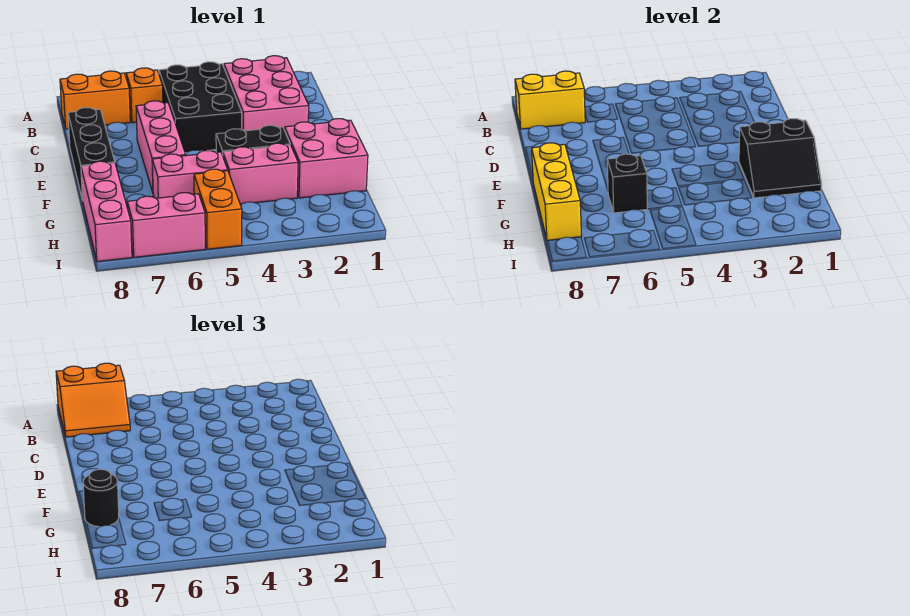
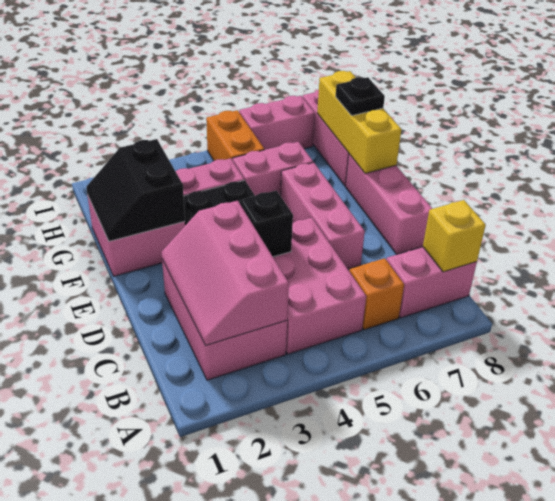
orange slope A7:B8 level 3 top A -> none
none -> pink slope B2:D3 level 2 top 3
black brick B4:D5 level 1 -> pink brick B4:D5 level 1
orange brick B7:B8 level 1 -> pink brick B7:B8 level 1
yellow brick B7:B8 level 2 -> yellow brick B8 level 2
black brick D8:F8 level 1 -> pink brick D8:F8 level 1
black slope F1:G2 level 2 top F -> black slope F1:G2 level 2 top 2
black brick G6 level 2 -> black brick D4 level 2
black round brick G8 level 3 -> black plate G8 level 3

